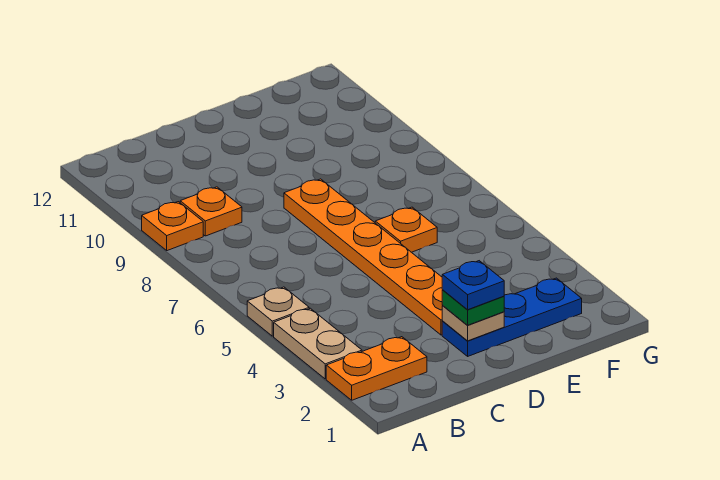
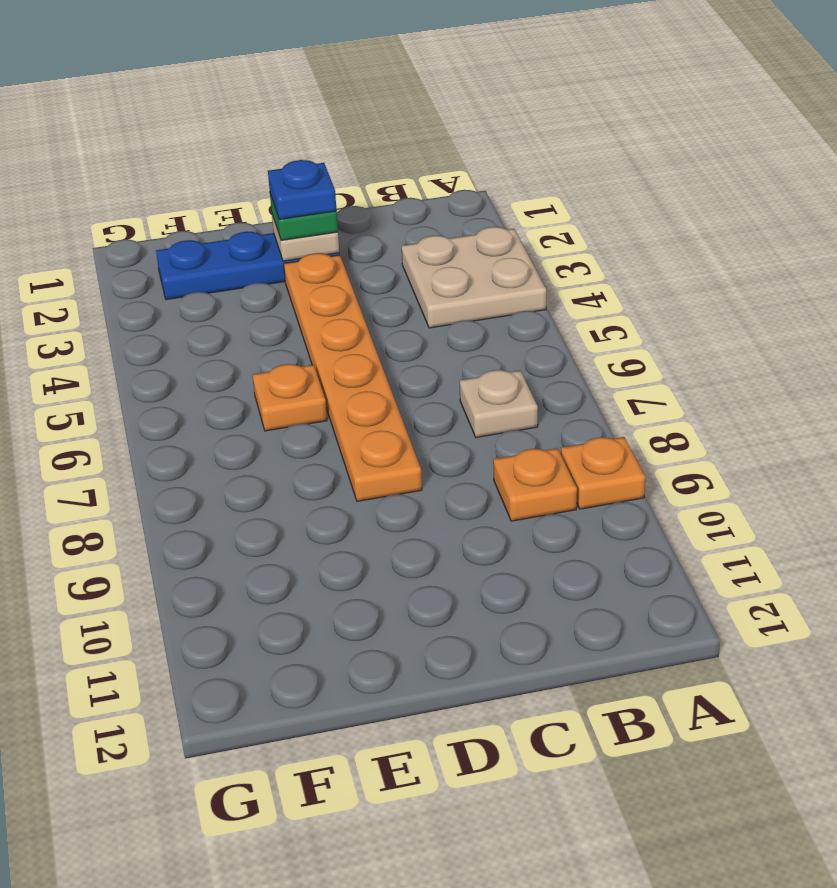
orange plate A2:B2 level 1 -> none
tan plate A3:A4 level 1 -> tan plate A3:B4 level 1
tan plate A5 level 1 -> tan plate B7 level 1

